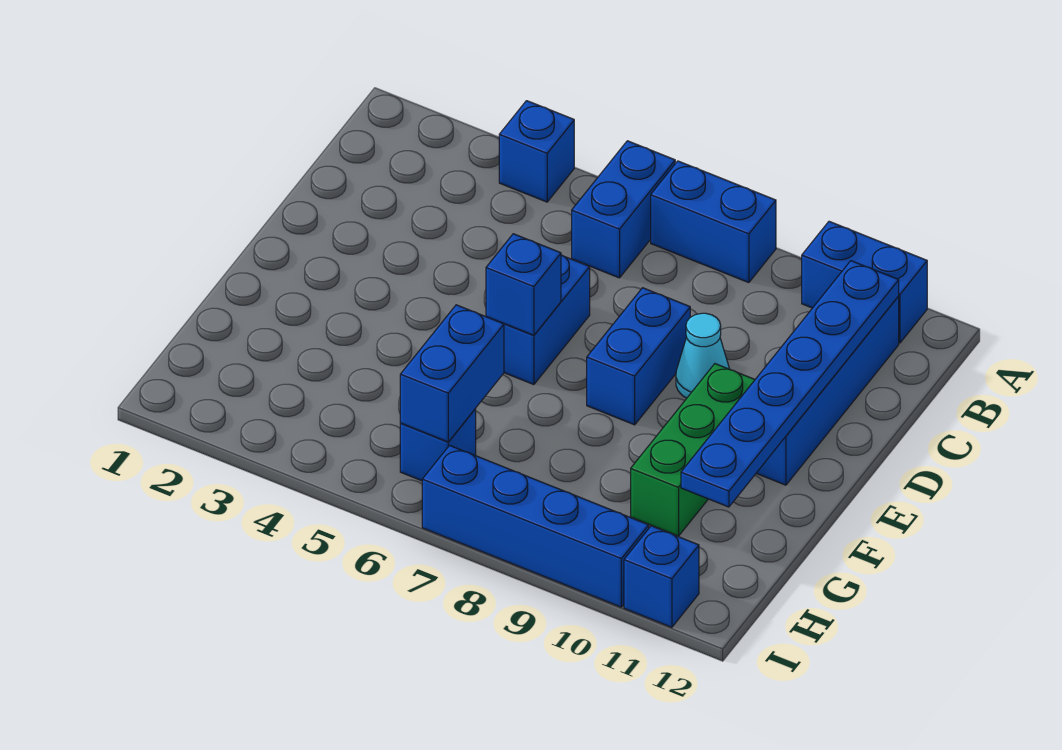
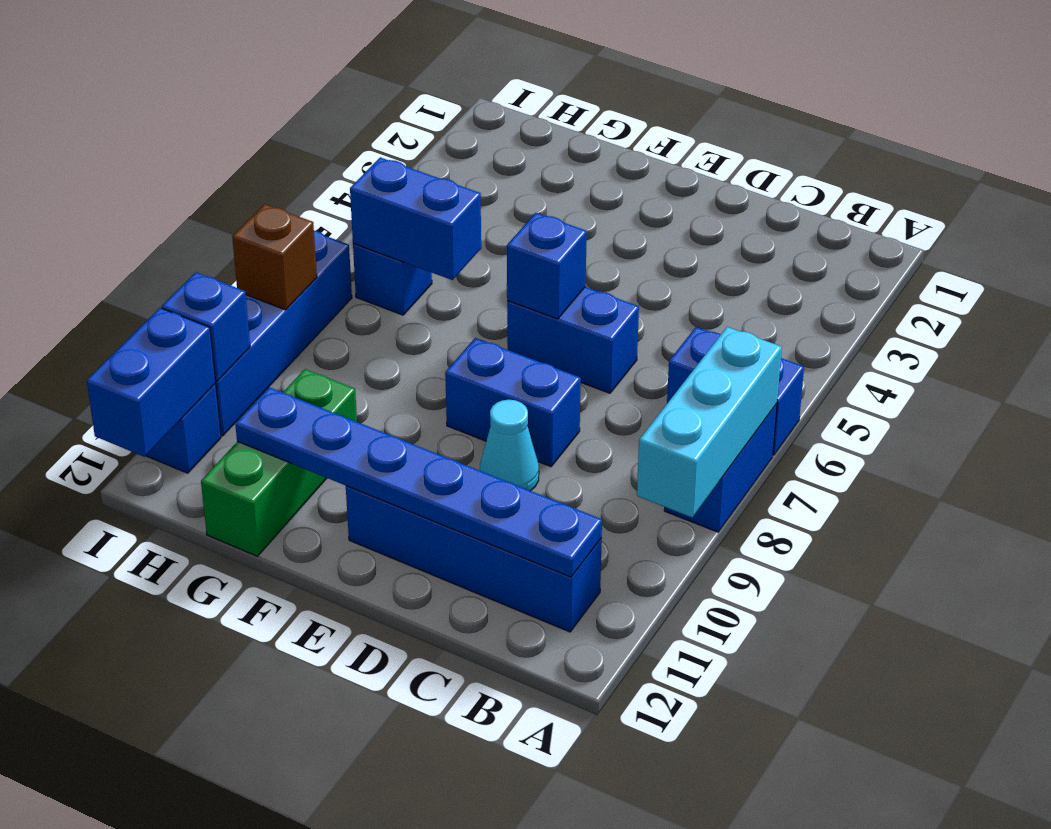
blue brick A4 level 1 -> blue brick I10 level 2
none -> cyan brick A7:A9 level 2
blue brick A10:A11 level 1 -> blue brick I11:I12 level 2
green brick E10:G10 level 1 -> green brick G10:G12 level 1
none -> brown brick I8 level 2

